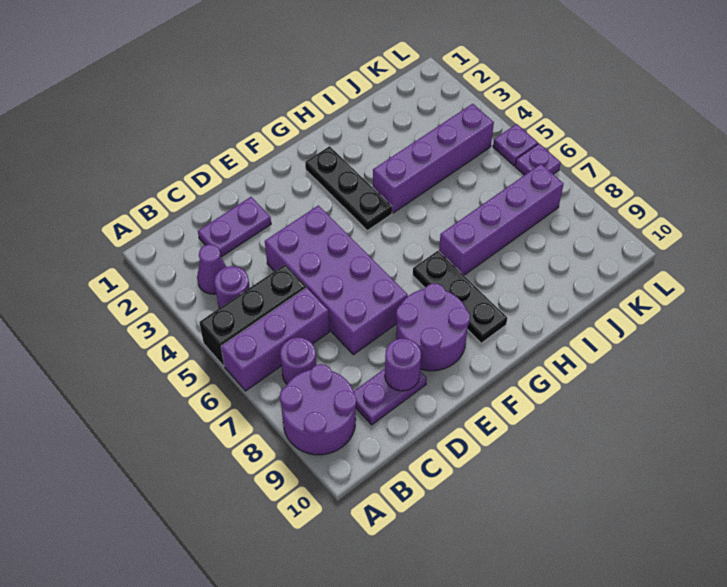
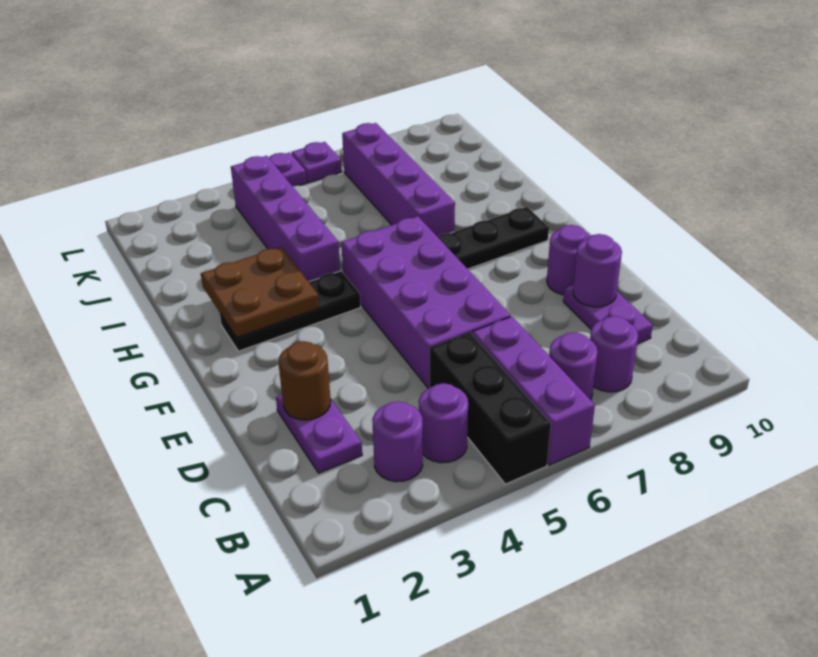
purple round brick A8:B9 level 1 -> purple round brick B8 level 1
purple cone B3 level 1 -> purple round brick B3 level 1
none -> brown round brick D2 level 2
purple brick D4:E7 level 1 -> purple brick D5:G6 level 1
purple round brick E8:F9 level 1 -> purple round brick E9 level 1
none -> brown plate G2:H3 level 2

